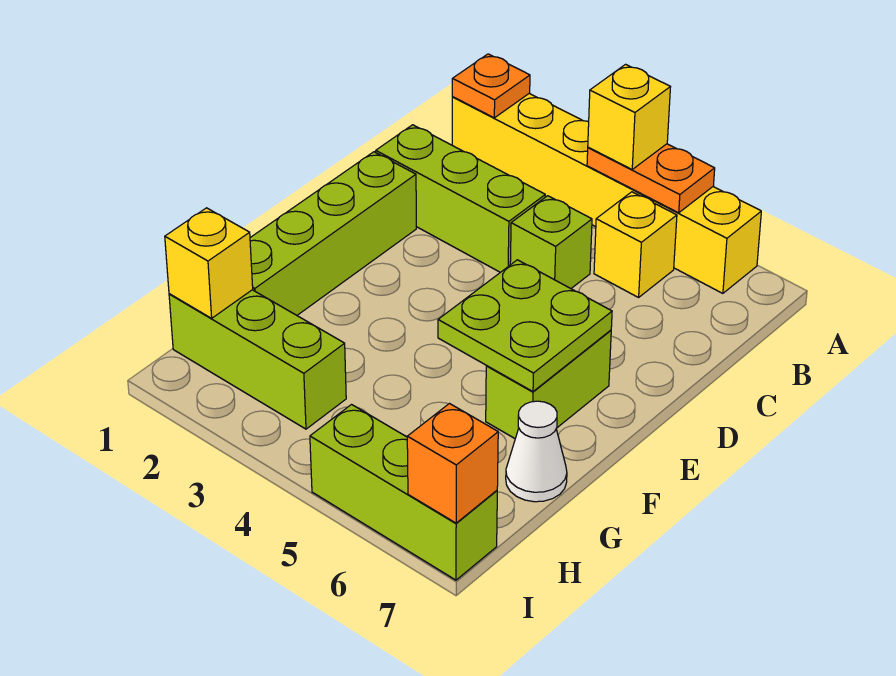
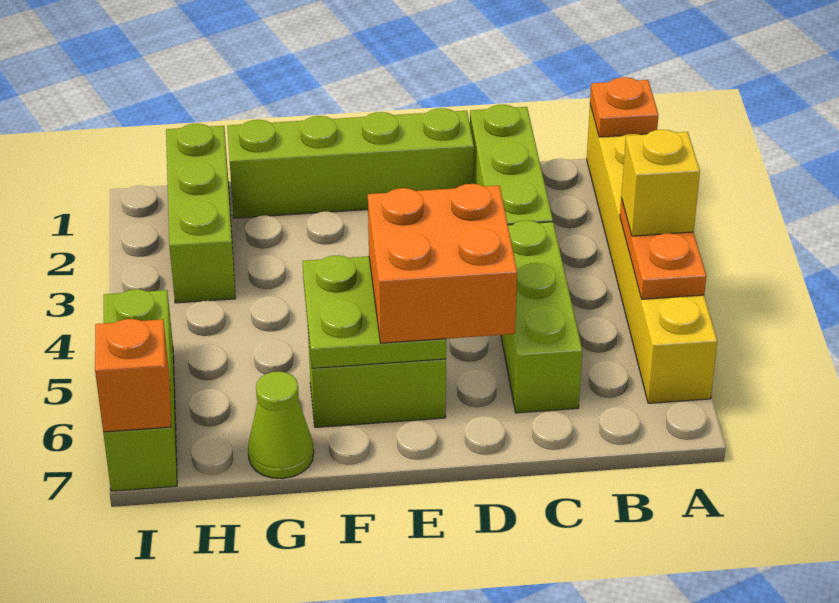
yellow brick B5 level 1 -> none
lime brick C4 level 1 -> lime brick C4:C6 level 1
none -> orange brick D5:E6 level 3
white cone G7 level 1 -> lime cone G7 level 1
yellow brick H1 level 2 -> none

